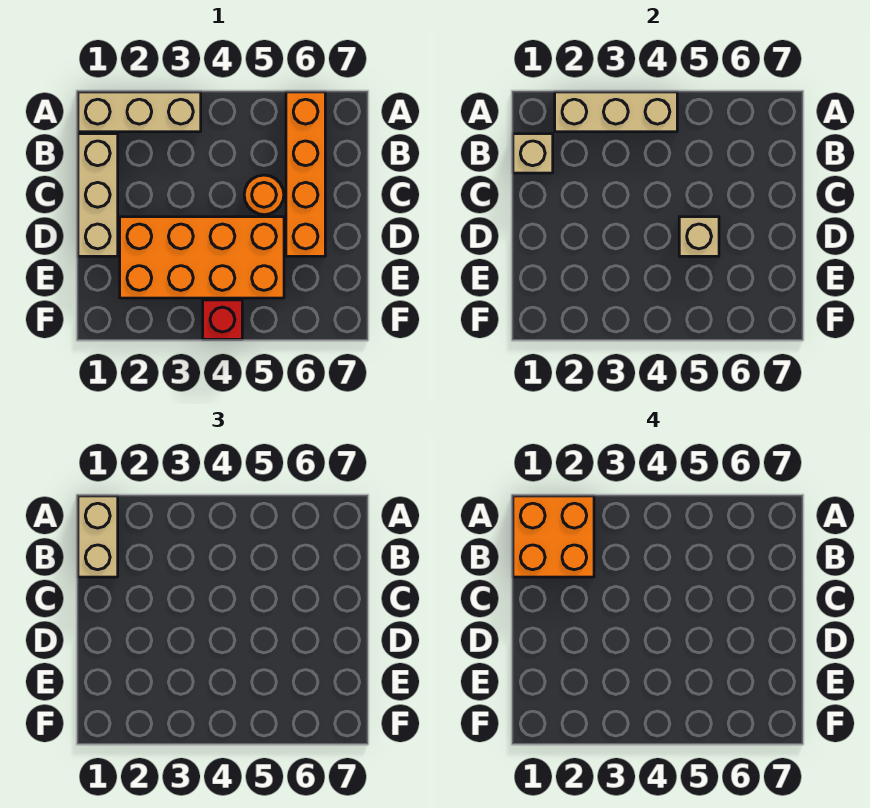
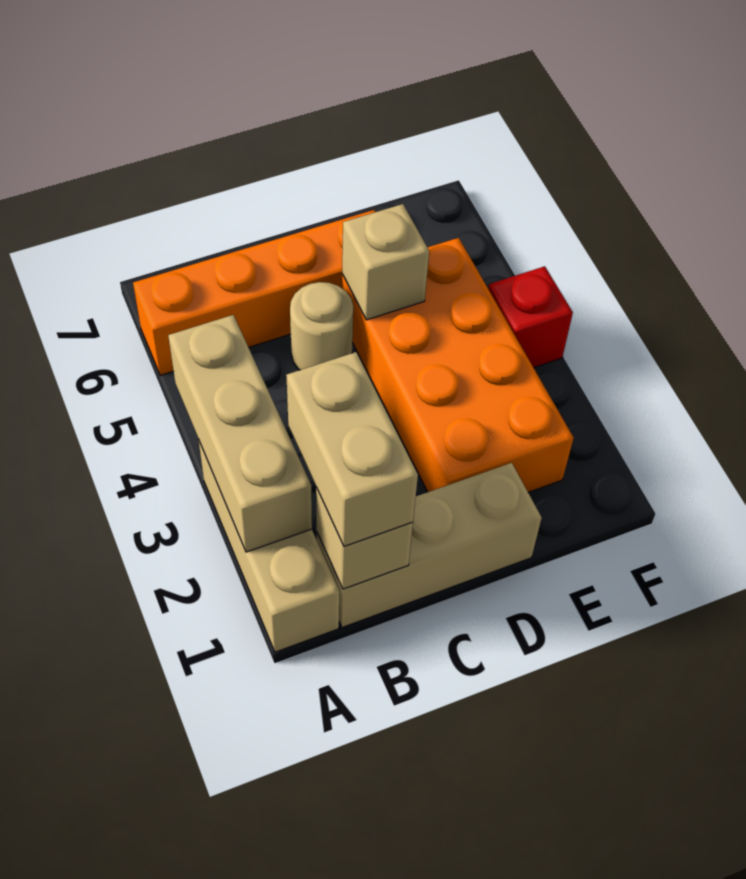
tan brick A1:B1 level 3 -> tan brick B1:B2 level 3
orange brick A1:B2 level 4 -> none
orange round brick C5 level 1 -> tan round brick C5 level 1

